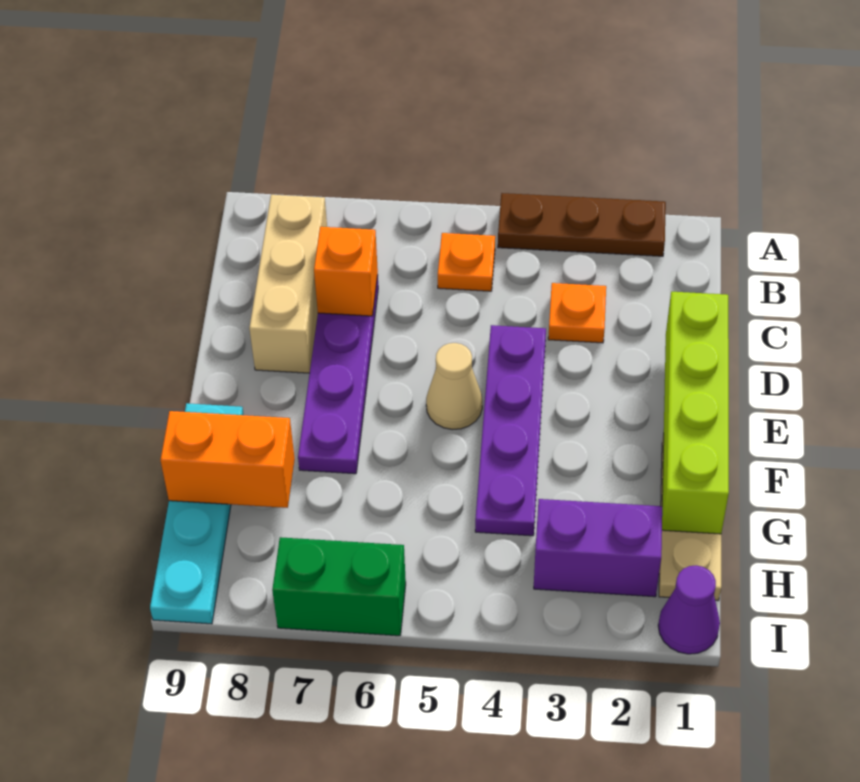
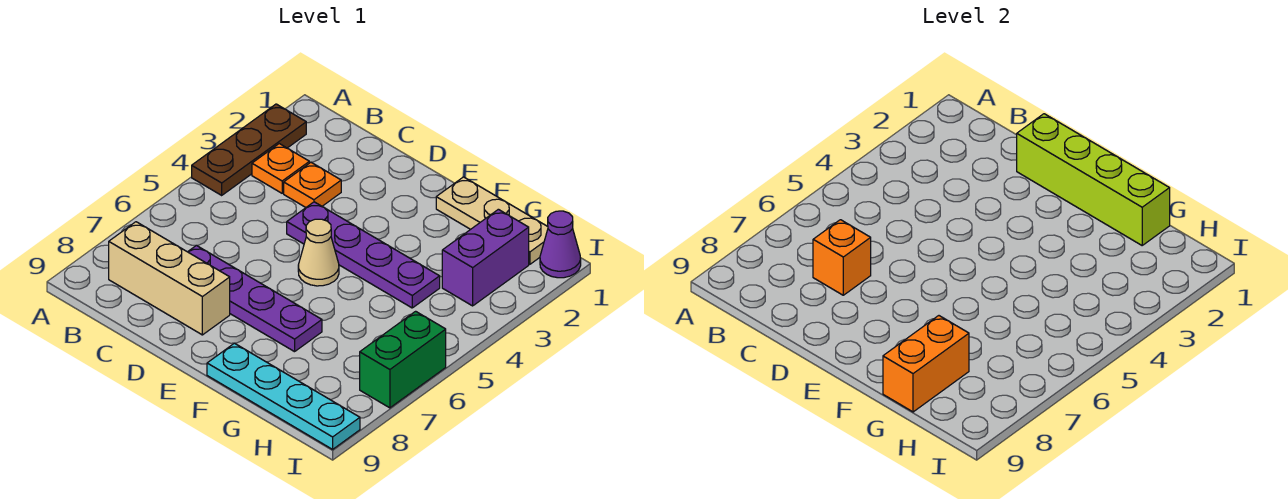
orange plate B5 level 1 -> orange plate B3 level 1

